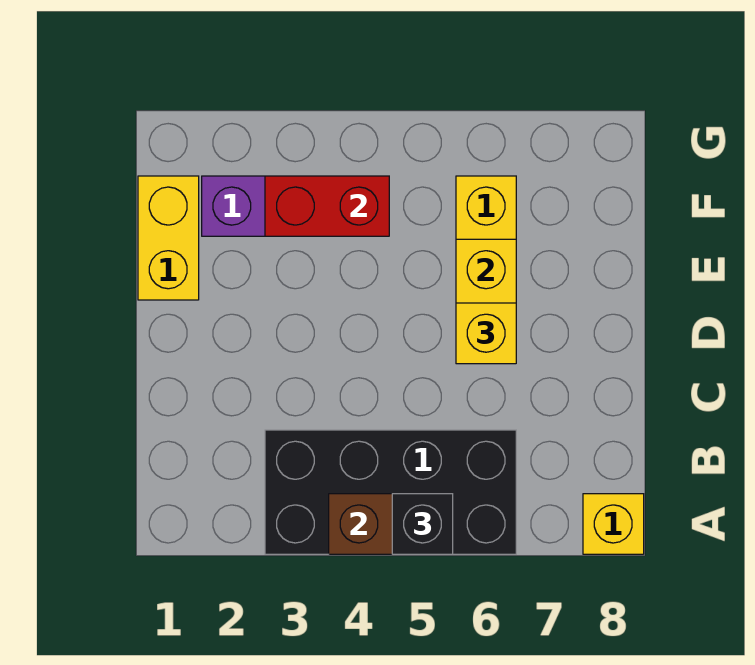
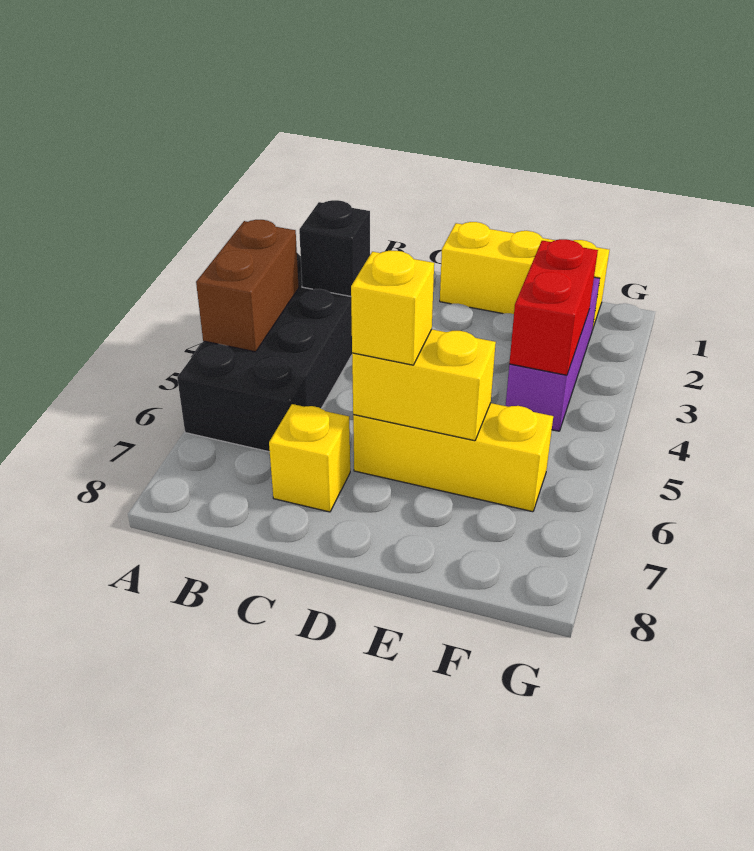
black brick A5 level 3 -> black brick B3 level 2
yellow brick A8 level 1 -> yellow brick C7 level 1
yellow brick E1:F1 level 1 -> yellow brick D1:F1 level 1

